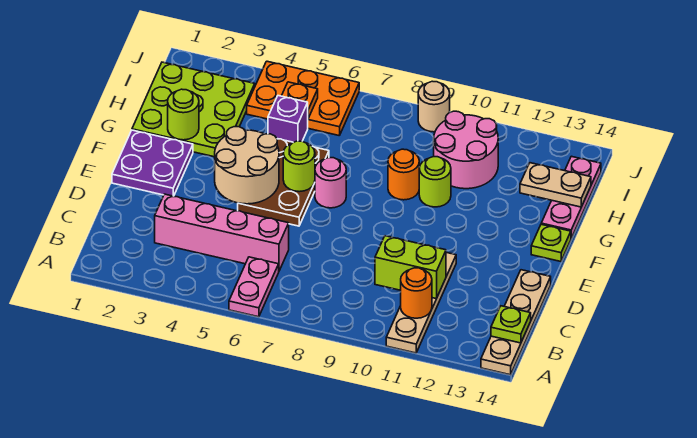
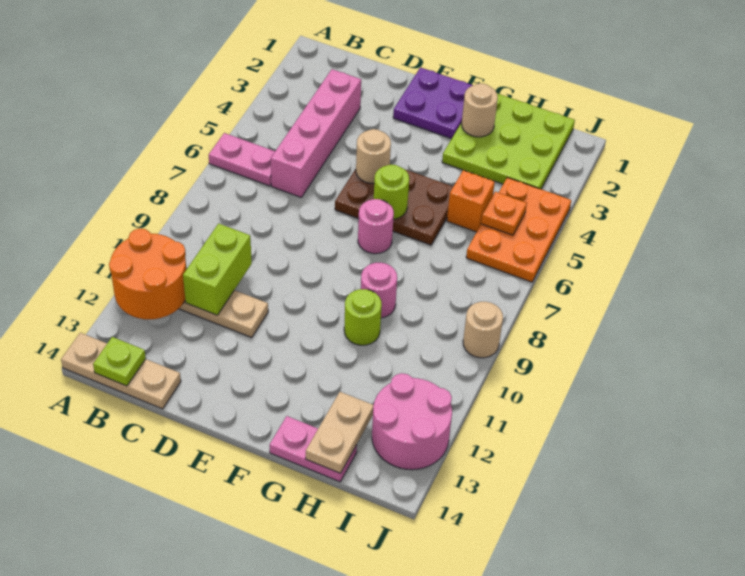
tan plate A14:D14 level 1 -> tan plate A14:C14 level 1
orange round brick B11 level 2 -> orange round brick A11:B12 level 2
tan round brick E4:F5 level 2 -> tan round brick E5 level 2
lime plate F14 level 1 -> none
lime round brick G2 level 2 -> tan round brick G2 level 2
orange round brick G9 level 1 -> pink round brick G9 level 1
pink plate G14:I14 level 1 -> pink plate G14:H14 level 1
purple brick H5 level 1 -> orange brick H5 level 1
pink round brick H10:I11 level 1 -> pink round brick I12:J13 level 1

